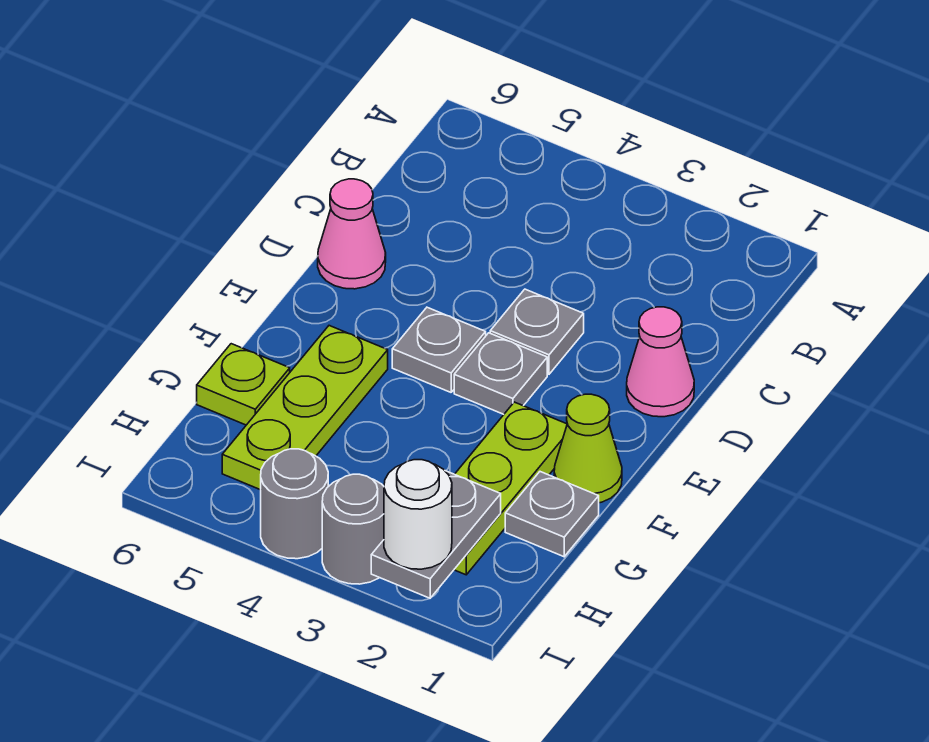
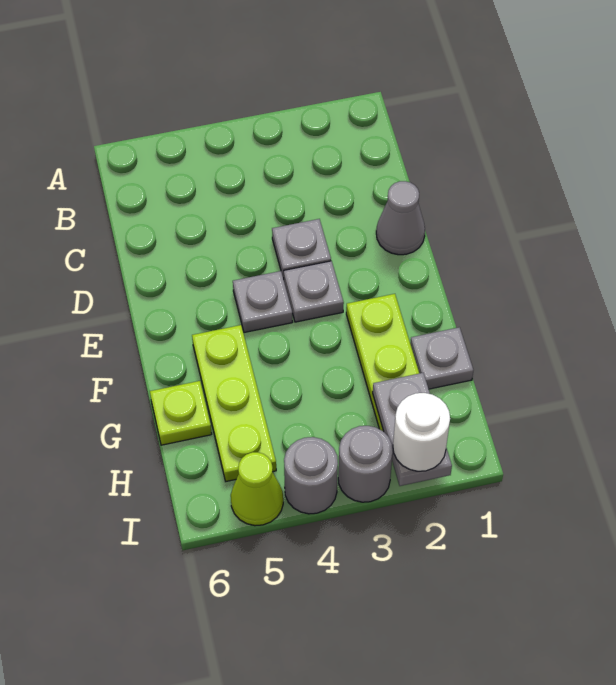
pink cone D1 level 1 -> grey cone D1 level 1
pink cone D6 level 1 -> none
lime cone F1 level 1 -> lime cone I5 level 1

